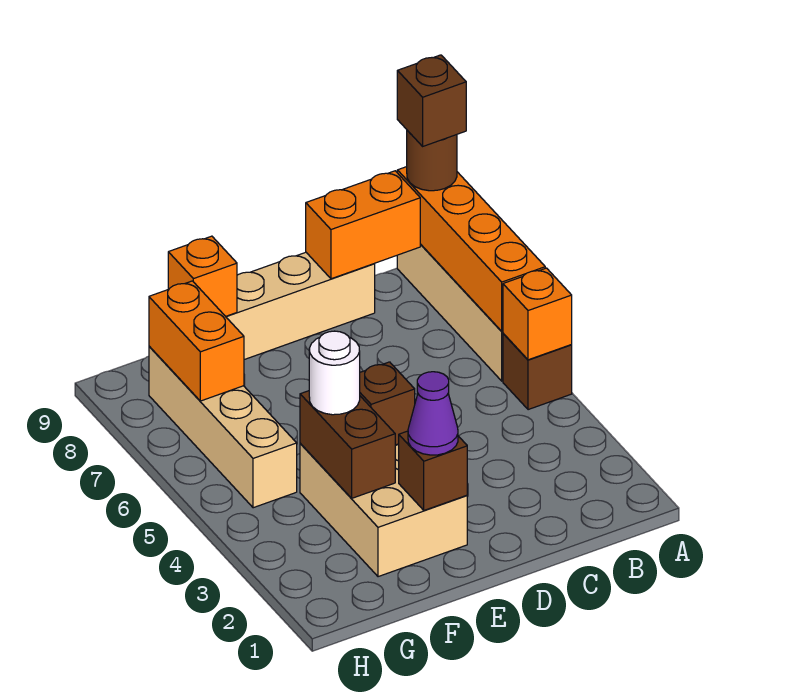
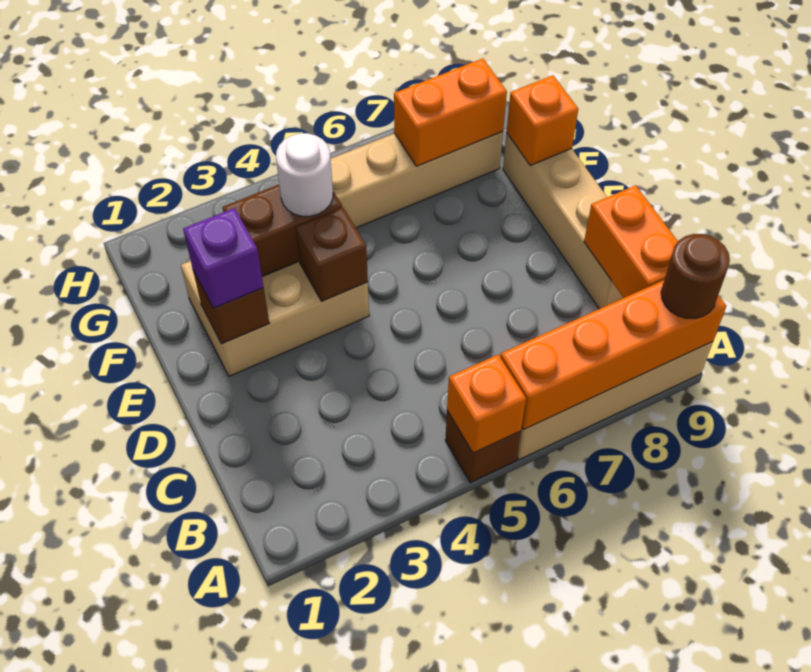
brown brick A9 level 4 -> none
purple cone E2 level 3 -> purple brick E2 level 3

